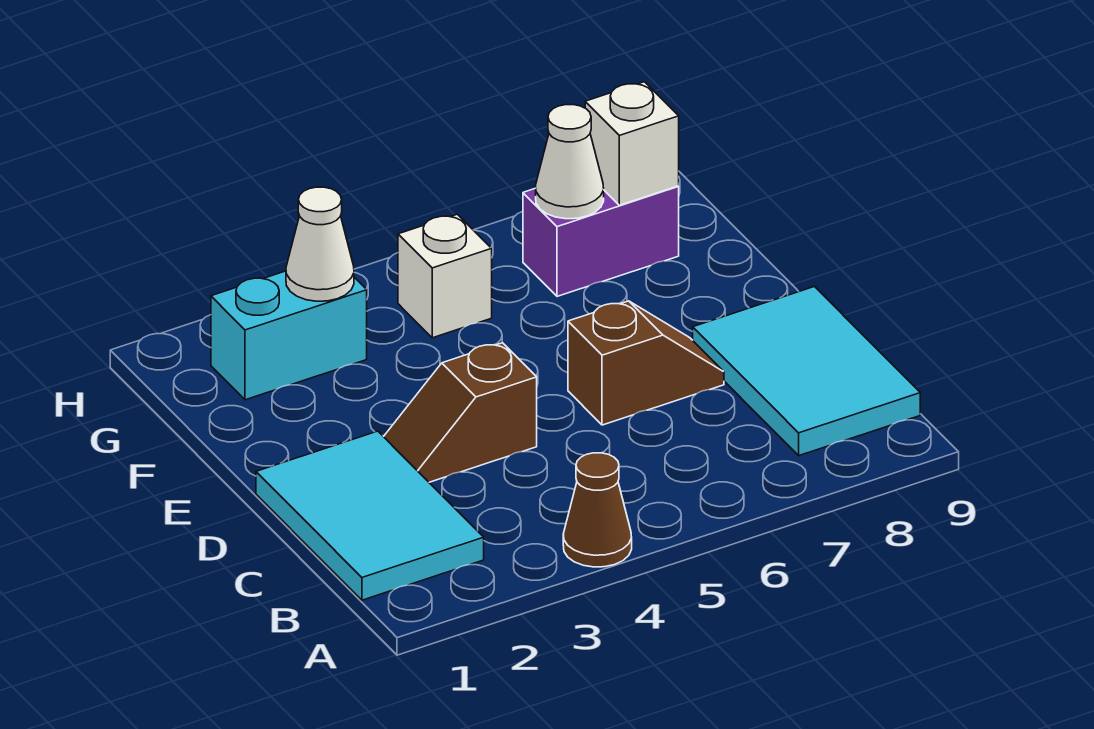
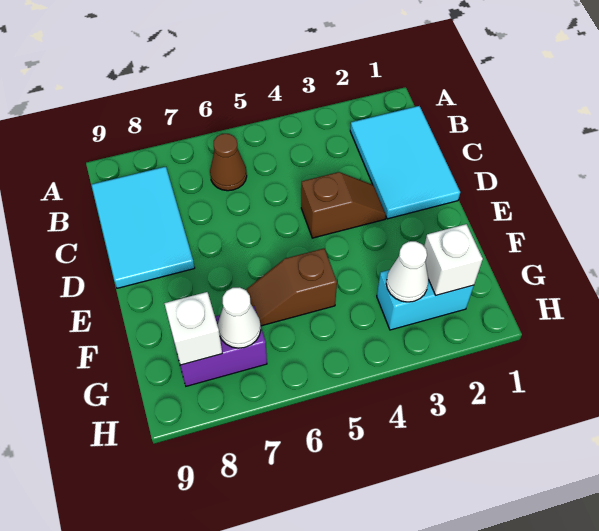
brown cone A4 level 1 -> brown cone B6 level 1
brown slope D6:D7 level 1 top 6 -> brown slope F5:F6 level 1 top 5
white brick G5 level 1 -> white brick G2 level 2

